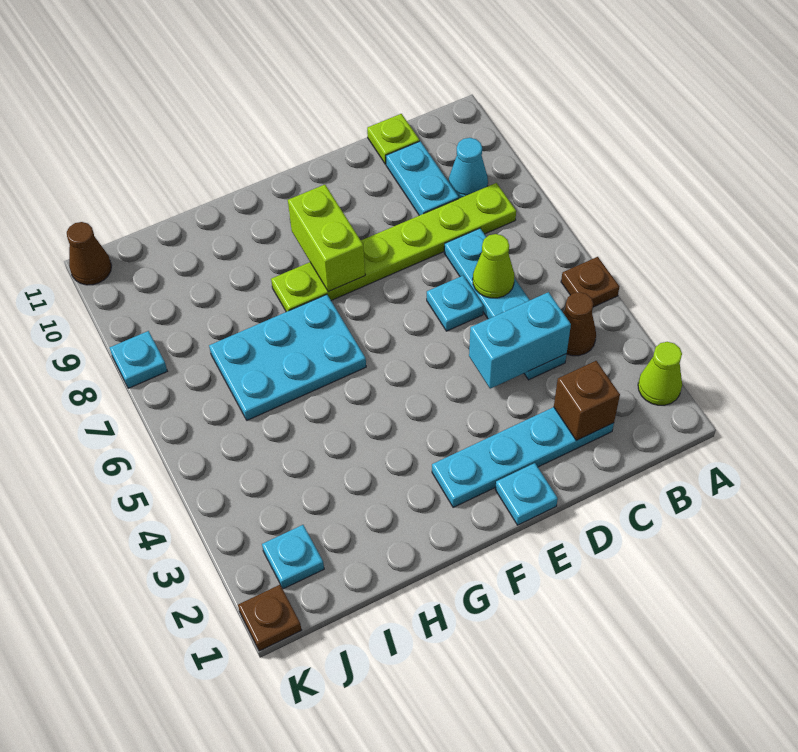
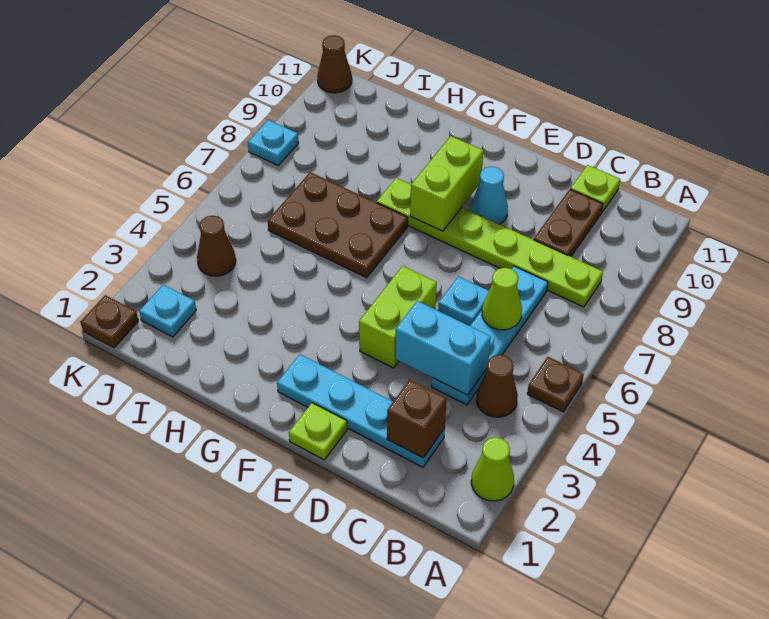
cyan cone B9 level 1 -> cyan cone E9 level 1
cyan plate C9:C10 level 1 -> brown plate C9:C10 level 1
cyan plate E1 level 1 -> lime plate E1 level 1
none -> lime brick E4:E5 level 1
cyan plate G6:I7 level 1 -> brown plate G6:I7 level 1
none -> brown cone J4 level 1

